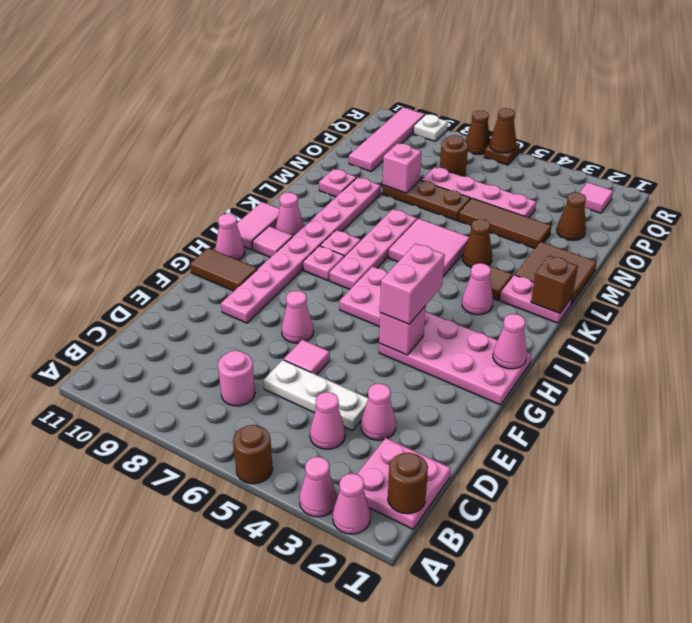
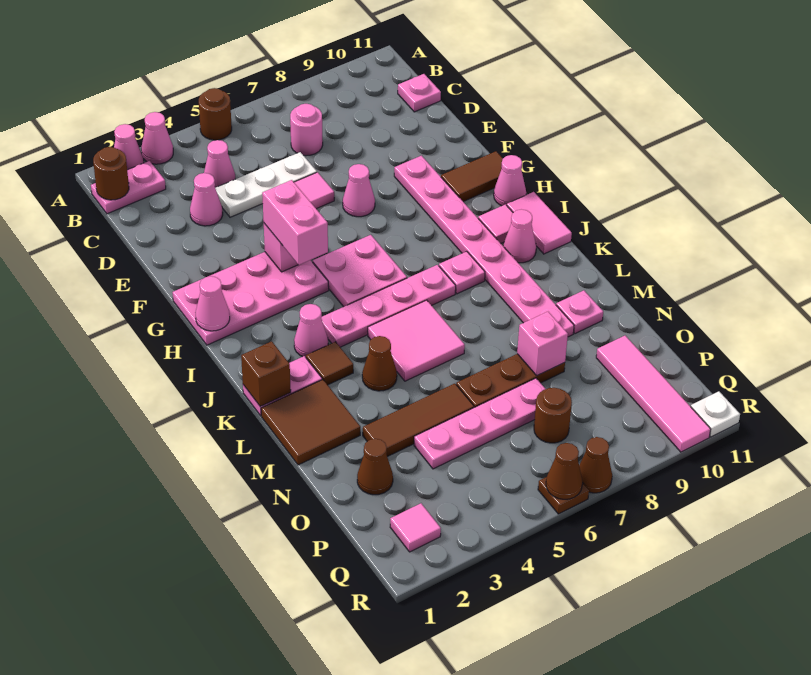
pink plate B1:C2 level 1 -> pink plate B1:B2 level 1
pink plate I7:L7 level 1 -> pink plate J4:J7 level 1
pink plate I8 level 1 -> pink plate C11 level 1
white plate R9 level 1 -> white plate R11 level 1

